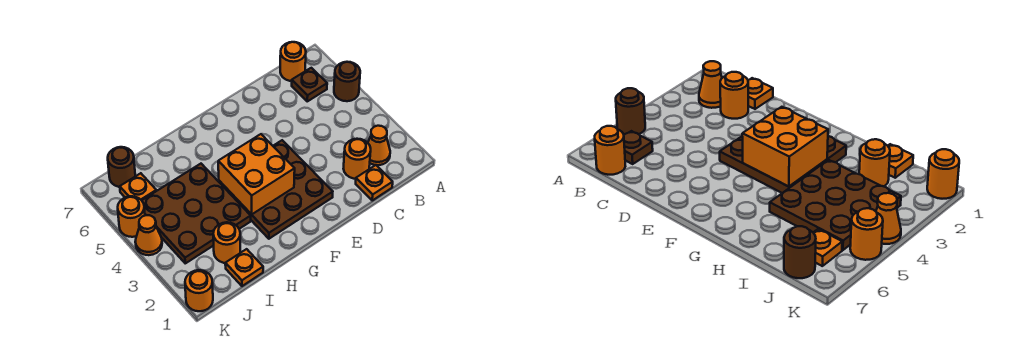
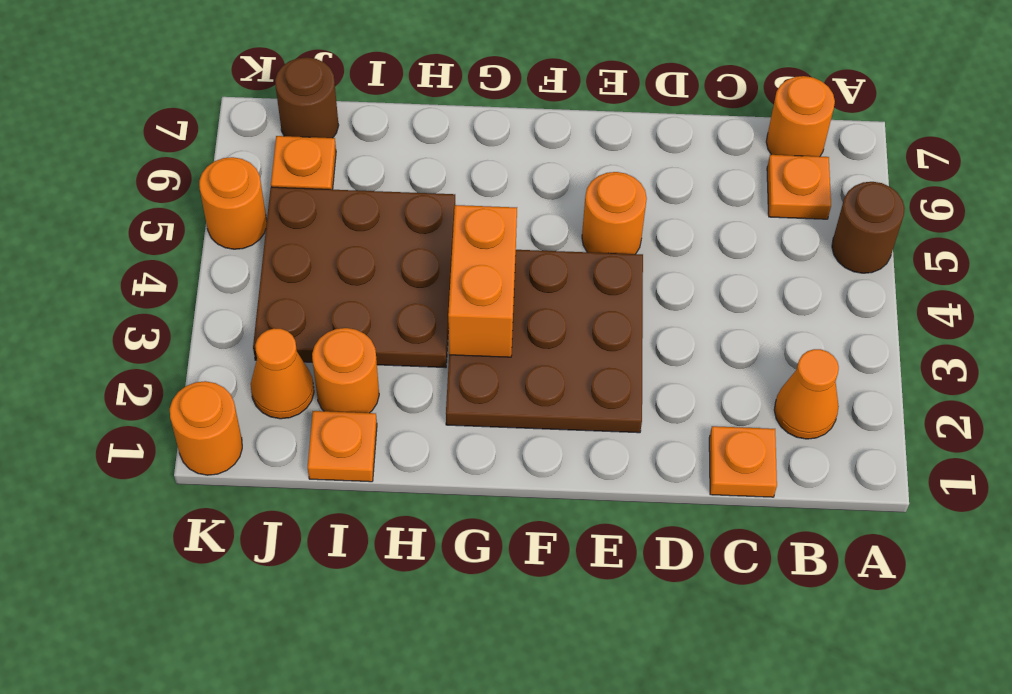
brown plate B6 level 1 -> orange plate B6 level 1
orange round brick C2 level 1 -> orange round brick E5 level 1
orange brick F3:G4 level 2 -> orange brick G3:G4 level 2
orange cone K4 level 1 -> orange cone J2 level 1

